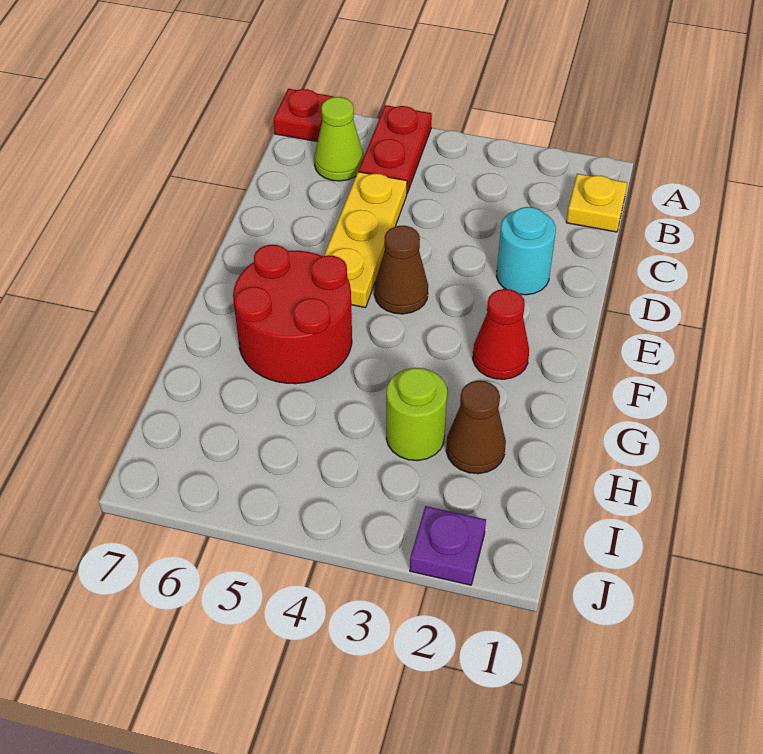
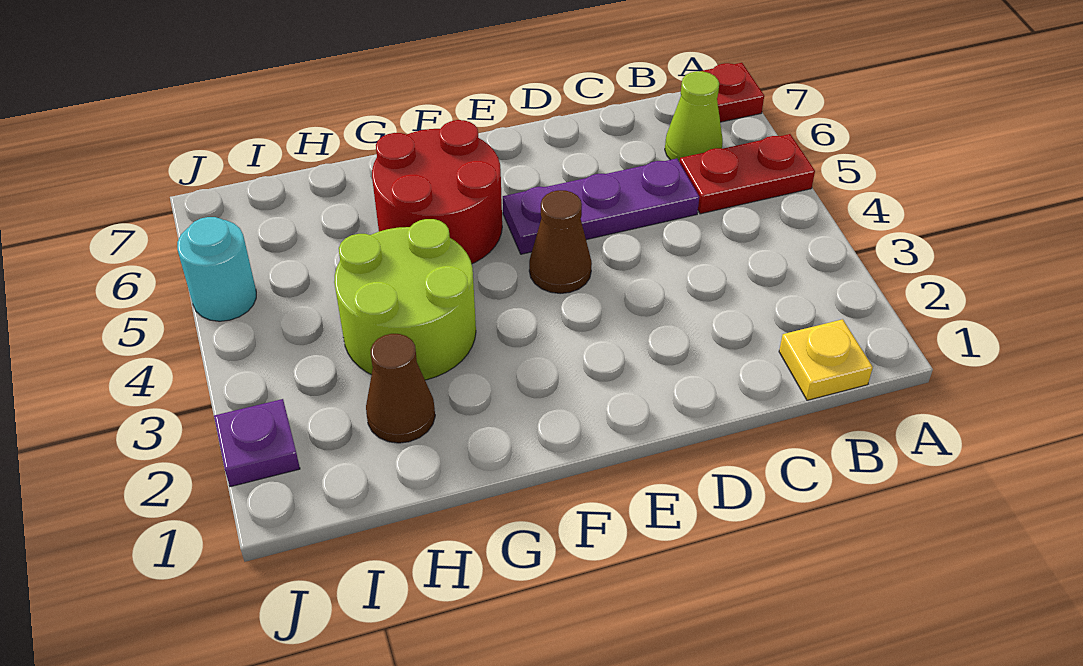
yellow plate C5:E5 level 1 -> purple plate C5:E5 level 1
cyan round brick D2 level 1 -> cyan round brick J5 level 1
red cone F2 level 1 -> none
lime round brick H3 level 1 -> lime round brick G3:H4 level 1

